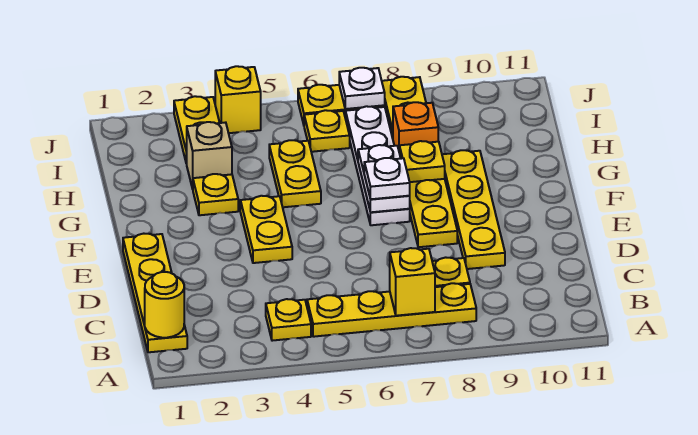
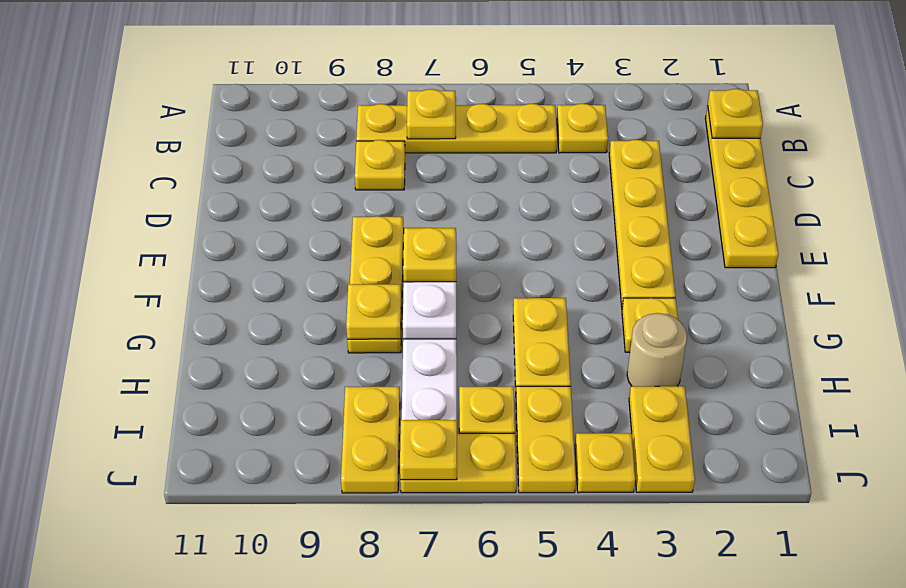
yellow round brick B1 level 2 -> yellow plate B1 level 2
yellow brick B7 level 2 -> yellow plate B7 level 2
yellow plate D9:G9 level 1 -> yellow plate C3:F3 level 1
yellow plate E4:F4 level 1 -> yellow plate I5:J5 level 1
white plate F7 level 3 -> yellow plate F7 level 3
tan brick H3 level 1 -> tan round brick H3 level 1
orange brick H8 level 1 -> none
yellow brick J4 level 1 -> yellow plate J4 level 1
white plate J7 level 2 -> yellow plate J7 level 2

